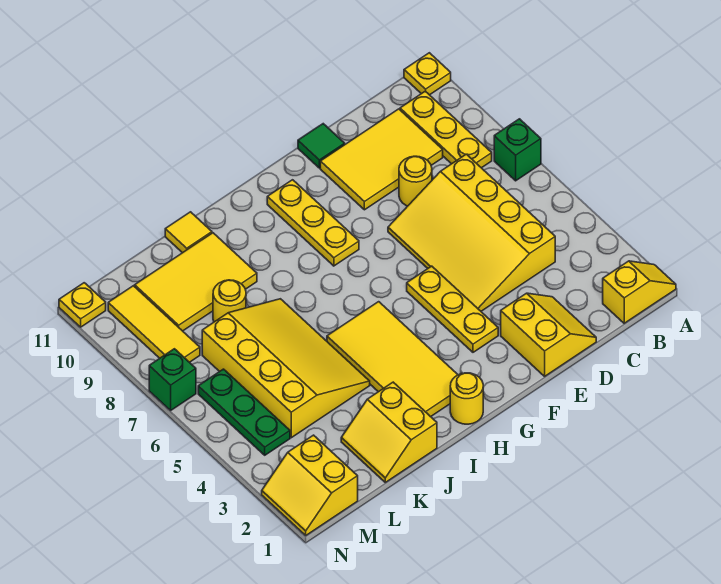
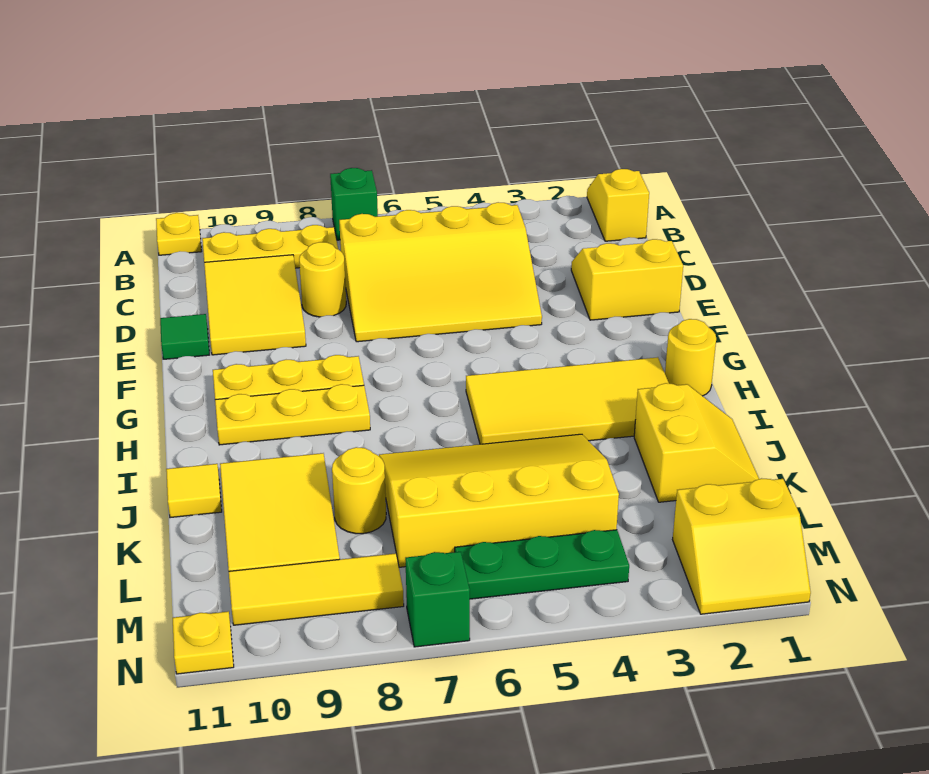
yellow plate F3:F5 level 1 -> yellow plate H8:H10 level 1
yellow slope J1:K2 level 1 top J -> yellow slope J1:K2 level 1 top 2

